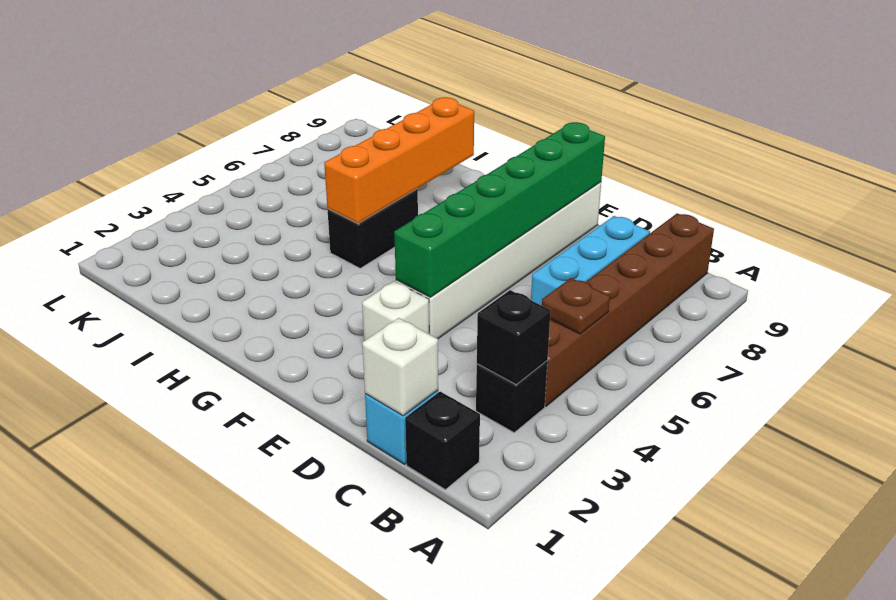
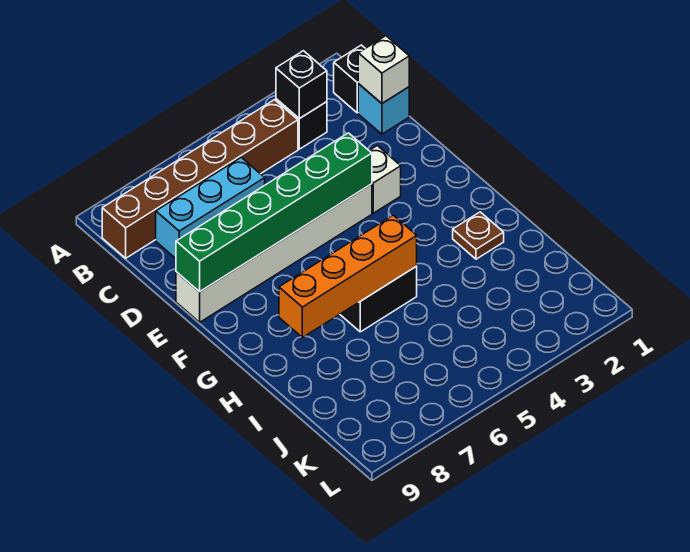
brown plate B5 level 2 -> brown plate H2 level 1

